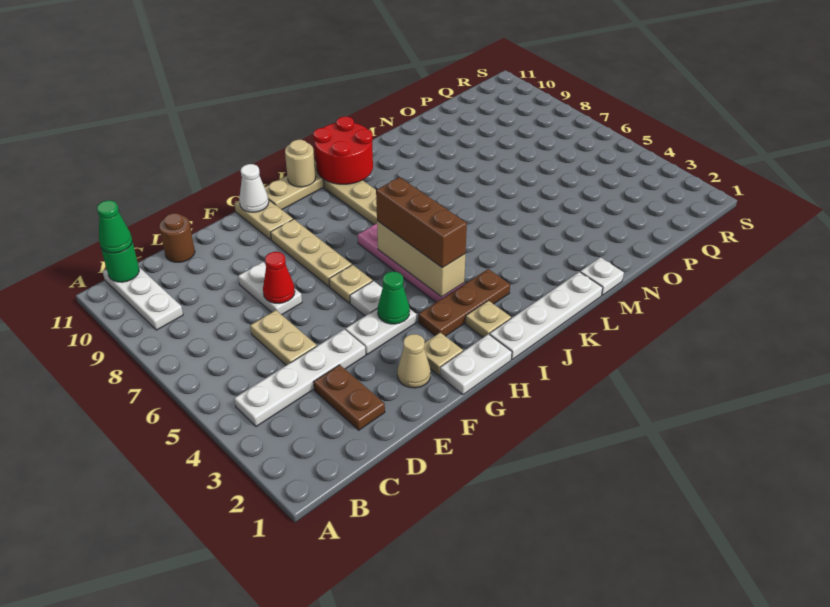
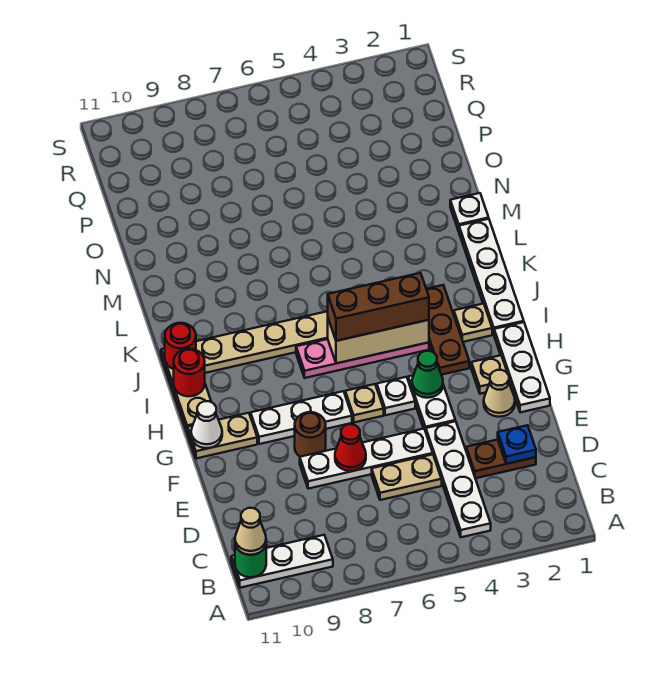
green cone B11 level 3 -> tan cone B11 level 3
none -> blue plate D2 level 2
brown round brick D11 level 1 -> brown round brick F8 level 1
white plate E7:E8 level 1 -> white plate E5:E8 level 1
white plate G1:H1 level 1 -> white plate F1:H1 level 1
tan plate G7:G9 level 1 -> white plate G7:G9 level 1
tan round brick I11 level 2 -> red round brick I11 level 2
red round brick J10:K11 level 2 -> red round brick J11 level 2

